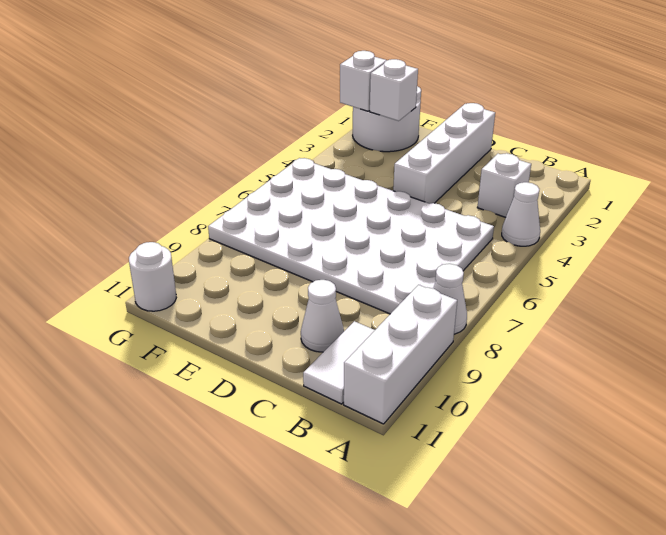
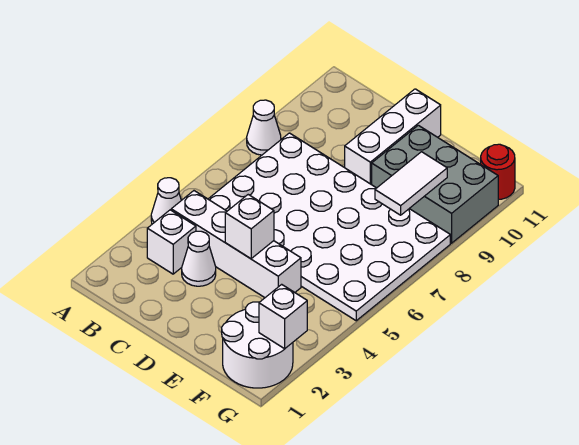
white brick A9:A11 level 1 -> white brick D9:D11 level 1
white tile B10:B11 level 1 -> white tile F8:F9 level 2
white cone C10 level 1 -> white cone C3 level 1
white brick D1:D4 level 1 -> white brick B4:E4 level 1
none -> grey brick E9:G10 level 1
white brick F2 level 2 -> white brick D4 level 2
white round brick G11 level 1 -> red round brick G11 level 1

